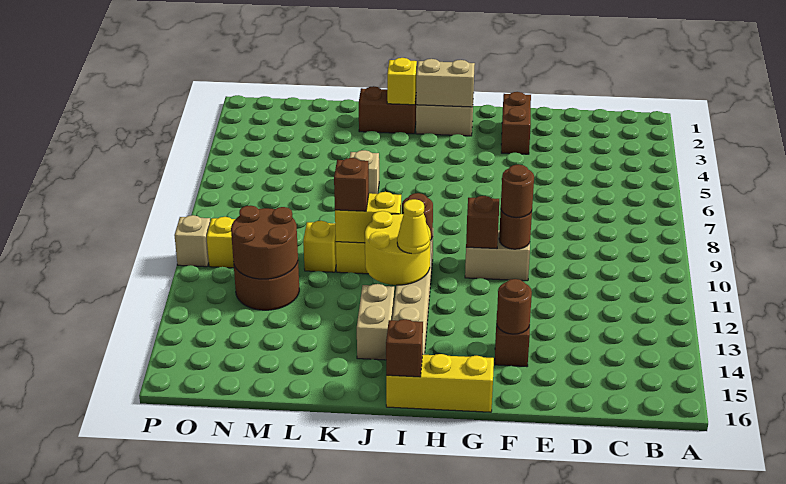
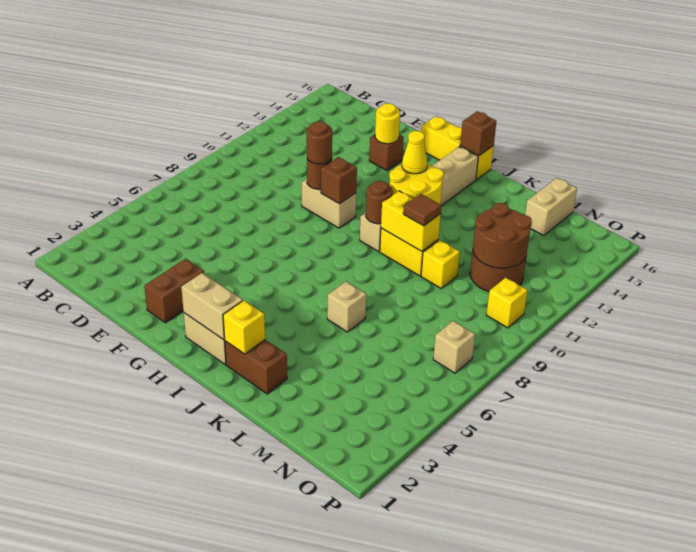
brown round brick F14 level 2 -> yellow round brick F14 level 2
tan brick J13:J14 level 1 -> tan brick M15:M16 level 1
brown brick K10 level 3 -> brown tile K10 level 3
tan brick P10 level 1 -> tan brick O7 level 1

